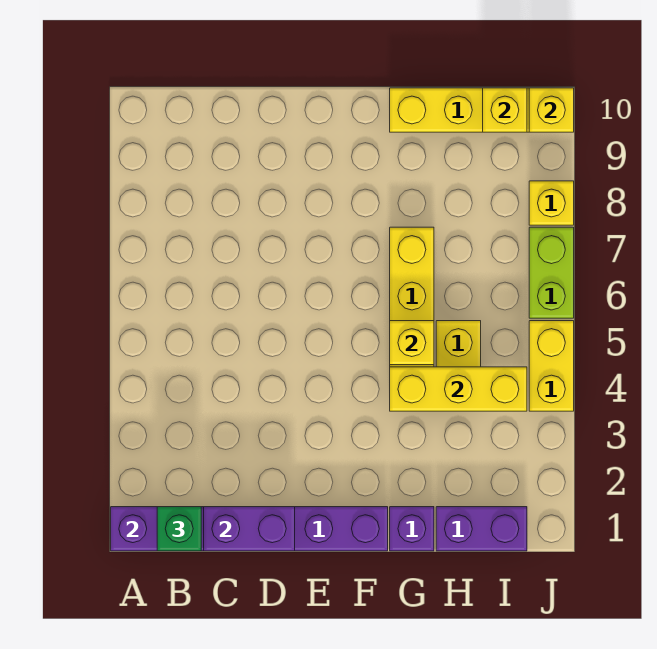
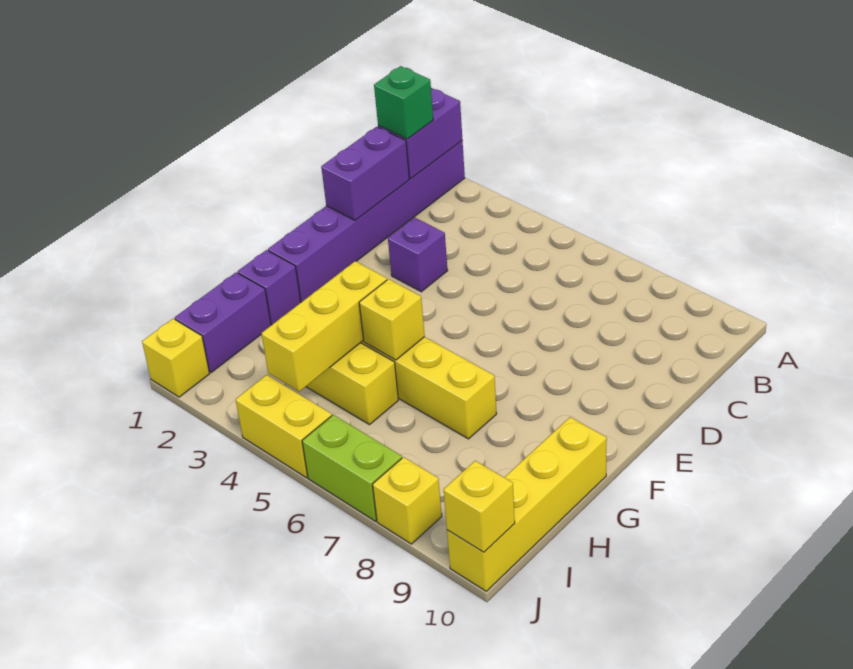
none -> purple brick D3 level 1
yellow brick I10 level 2 -> yellow brick J1 level 1

